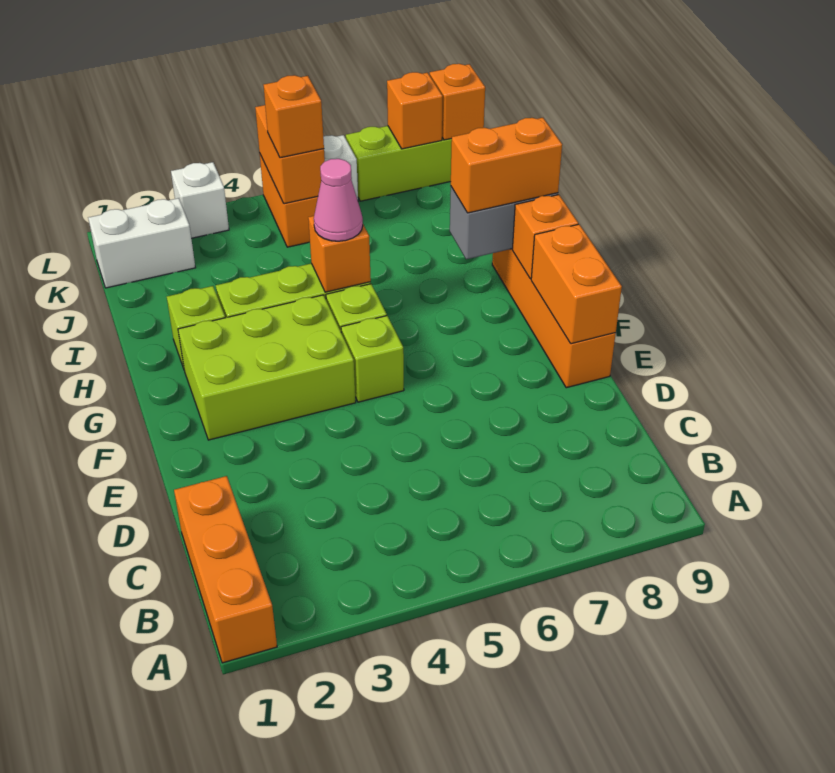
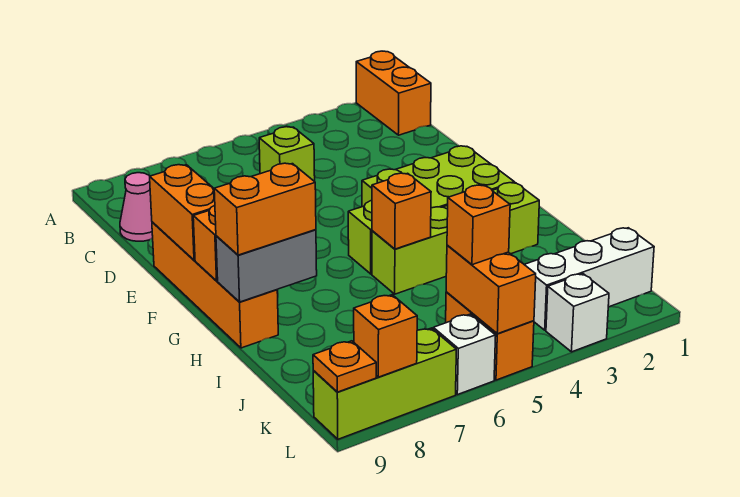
orange brick A1:C1 level 1 -> orange brick A1:B1 level 1
lime brick F5 level 1 -> lime brick C5 level 1
pink cone H5 level 3 -> pink cone C9 level 1
white brick K1:K2 level 1 -> white brick K1:K3 level 1
orange brick L9 level 2 -> orange plate L9 level 2

